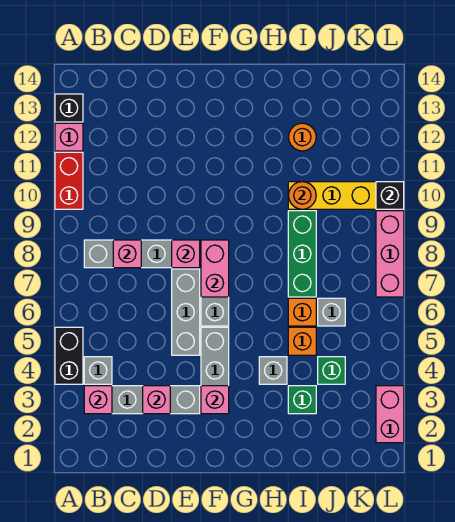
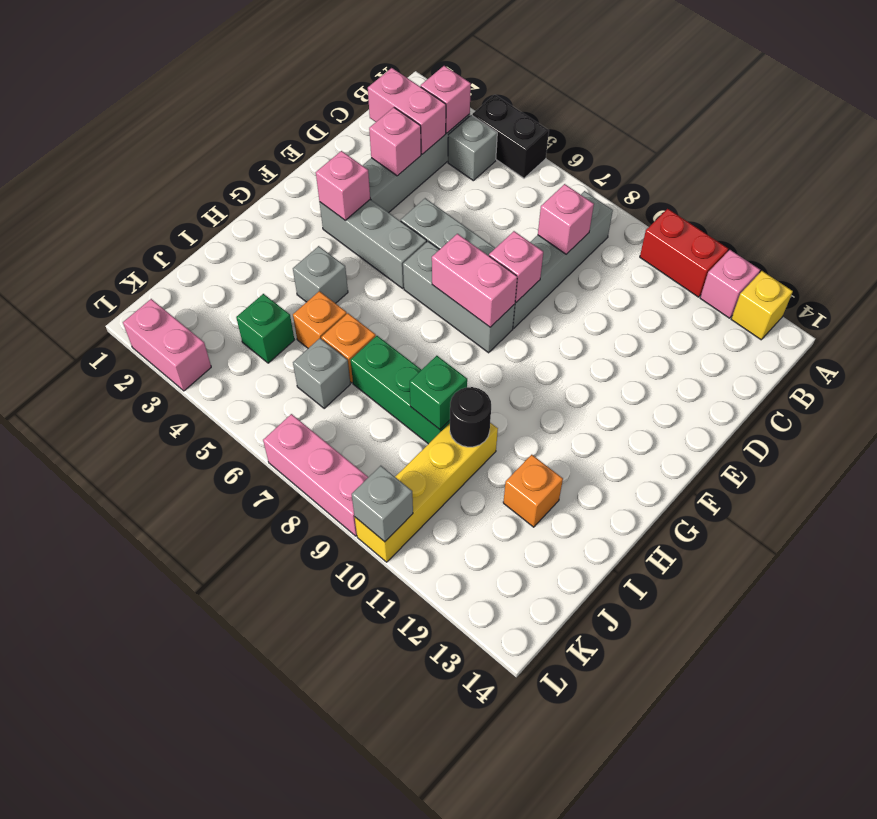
black brick A13 level 1 -> yellow brick A13 level 1
none -> pink brick C2:C3 level 2
green brick I3 level 1 -> green brick I9 level 2
orange round brick I10 level 2 -> black round brick I10 level 2
orange round brick I12 level 1 -> orange brick I12 level 1
black brick L10 level 2 -> grey brick L10 level 2

